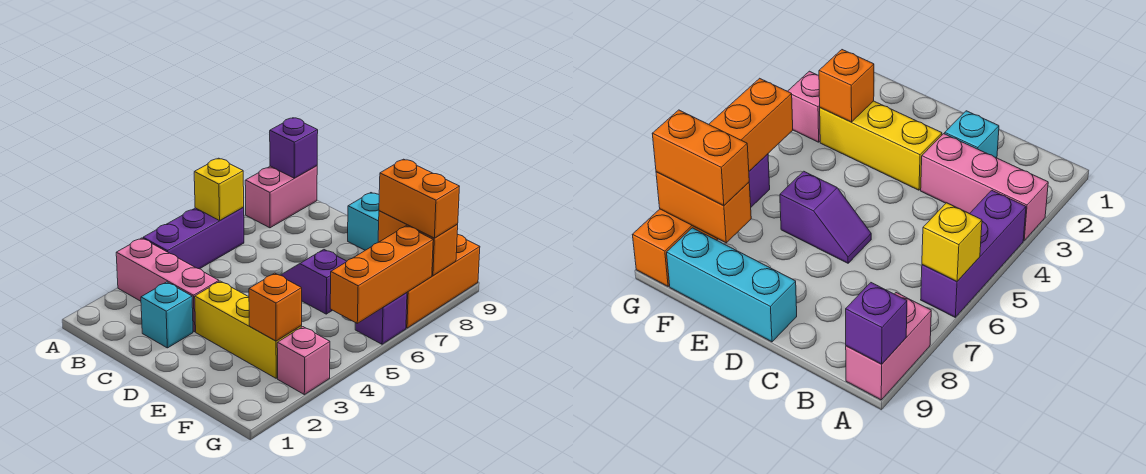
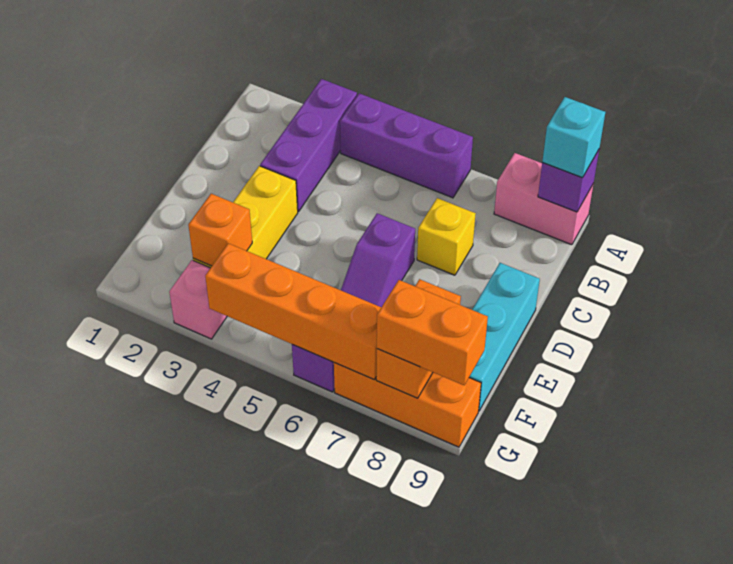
pink brick A3:C3 level 1 -> purple brick A3:C3 level 1
yellow brick A6 level 2 -> yellow brick C7 level 1
cyan brick C2 level 1 -> cyan brick A9 level 3
purple slope D6:E6 level 1 top E -> purple slope D6:E6 level 1 top D
orange brick F8:G8 level 3 -> orange brick G8:G9 level 3
orange brick G5:G7 level 2 -> orange brick G4:G7 level 2

